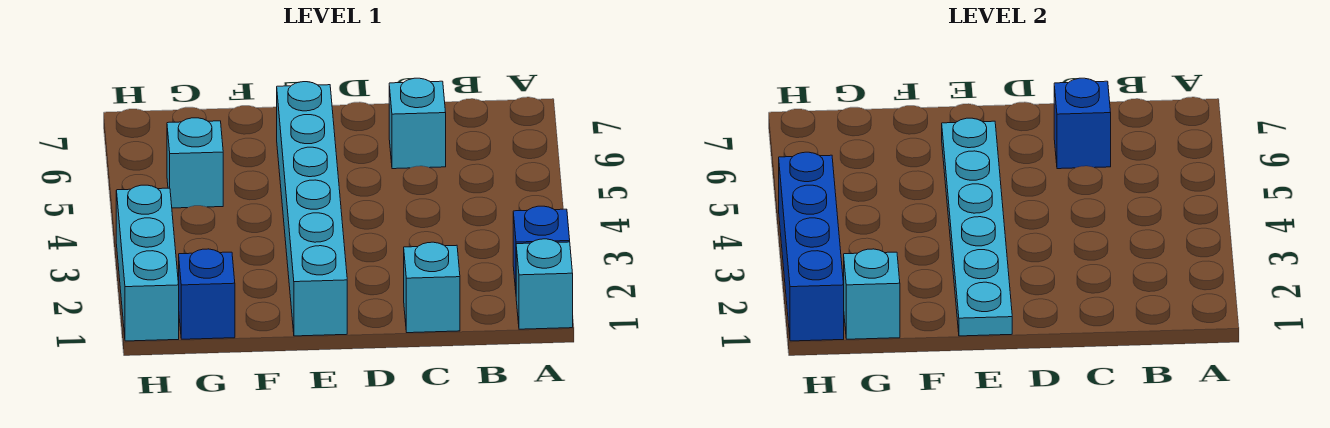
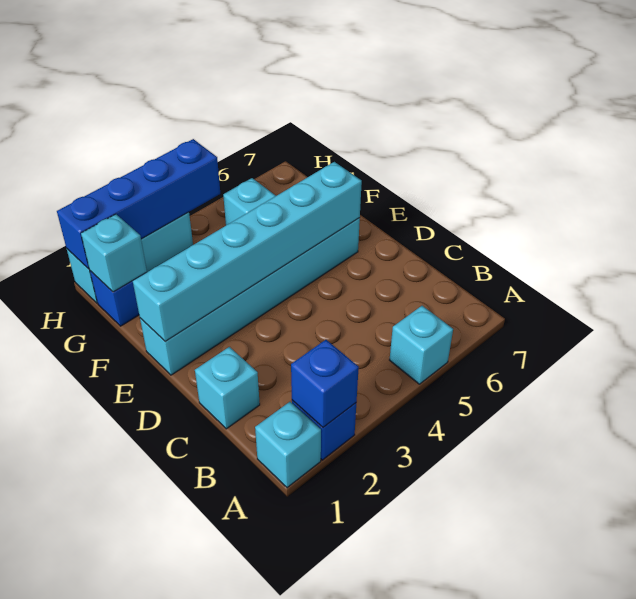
cyan brick C6 level 1 -> cyan brick A5 level 1
blue brick C6 level 2 -> blue brick A2 level 2
cyan plate E1:E6 level 2 -> cyan brick E1:E6 level 2

